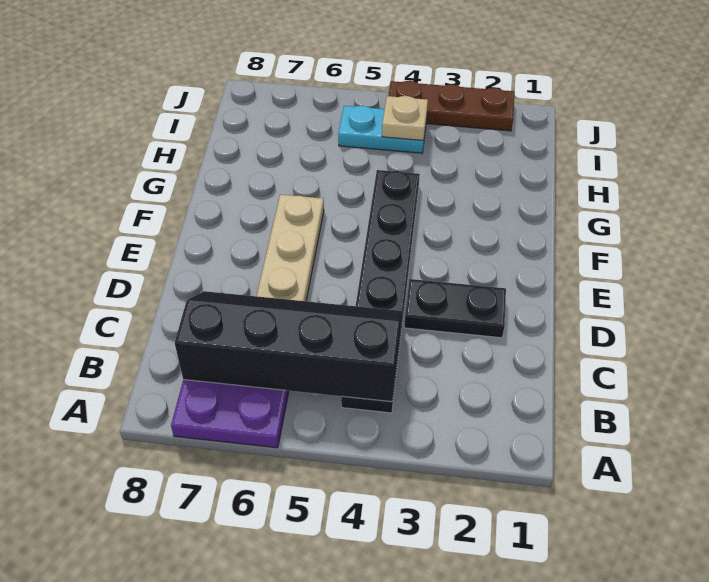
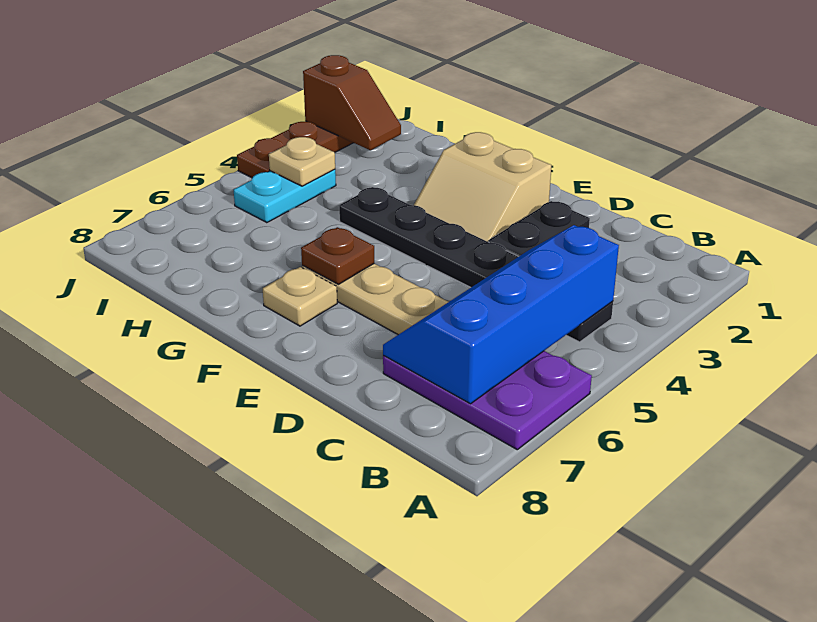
black slope B4:C7 level 2 top B -> blue slope B4:C7 level 2 top B
none -> tan slope E2:F3 level 1 top 2
none -> brown plate F6 level 2
none -> tan plate F7 level 1
none -> brown slope I2:J2 level 2 top J

